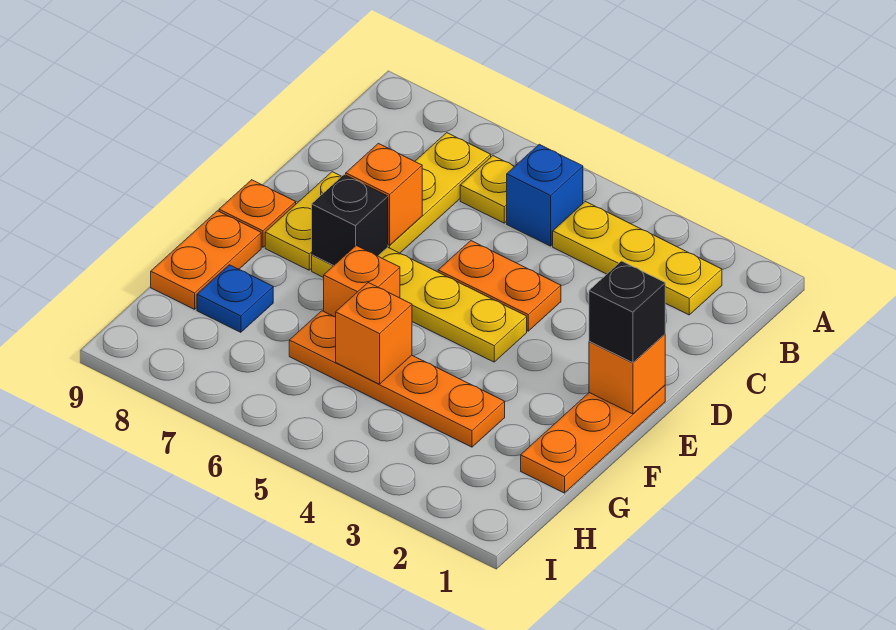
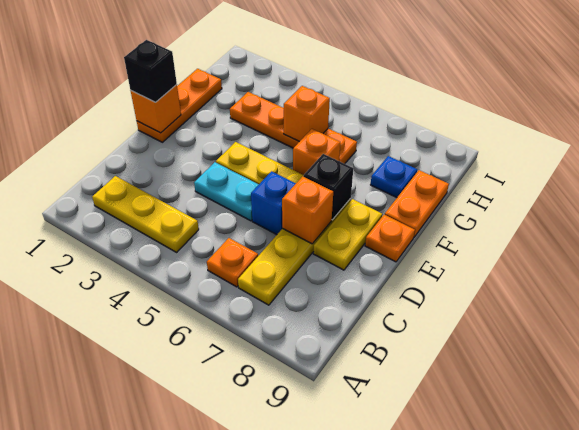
blue brick B5 level 1 -> blue brick D6 level 1
yellow plate B6 level 1 -> orange plate B6 level 1
orange plate D4:D5 level 1 -> cyan plate D4:D5 level 1

